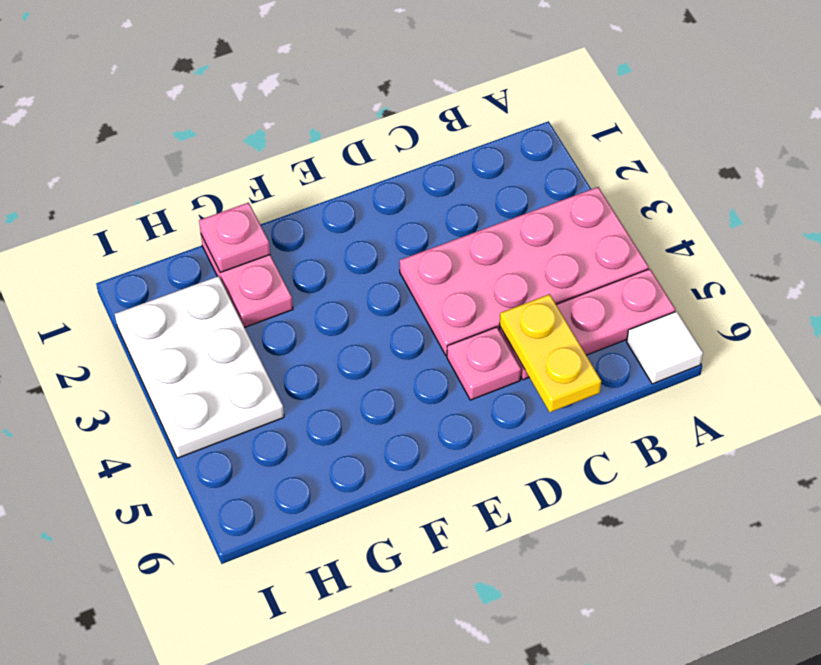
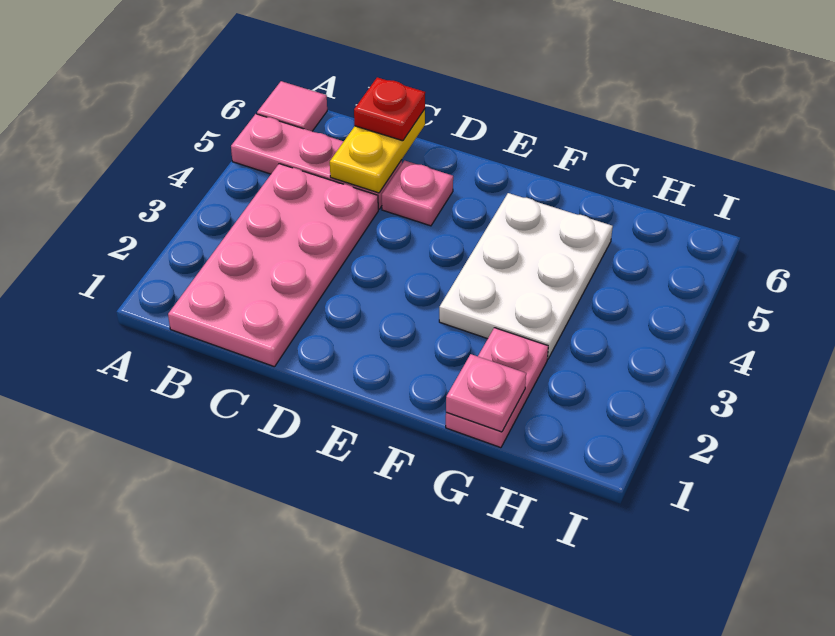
pink plate A3:D4 level 1 -> pink plate B1:C4 level 1
white tile A6 level 1 -> pink tile A6 level 1
none -> red plate C6 level 3
white plate H2:I4 level 1 -> white plate F3:G5 level 1

